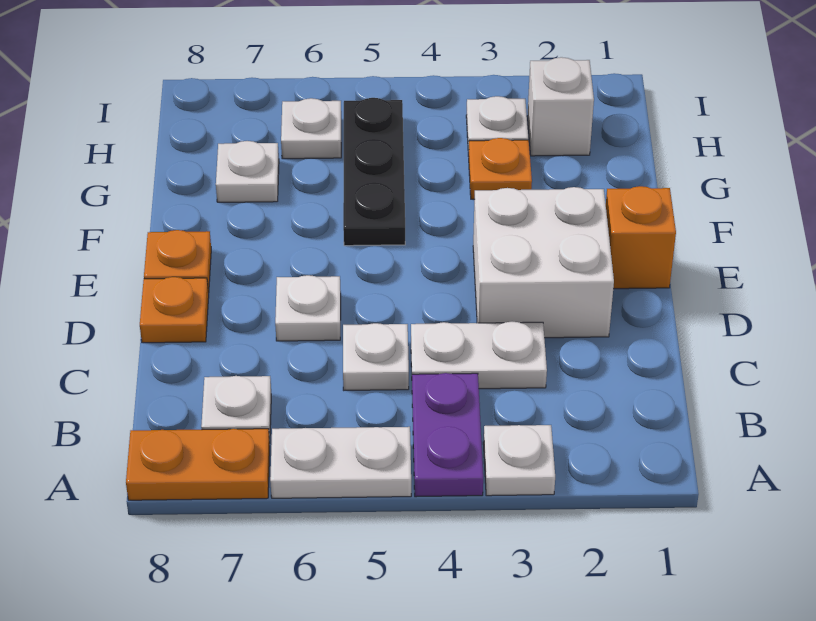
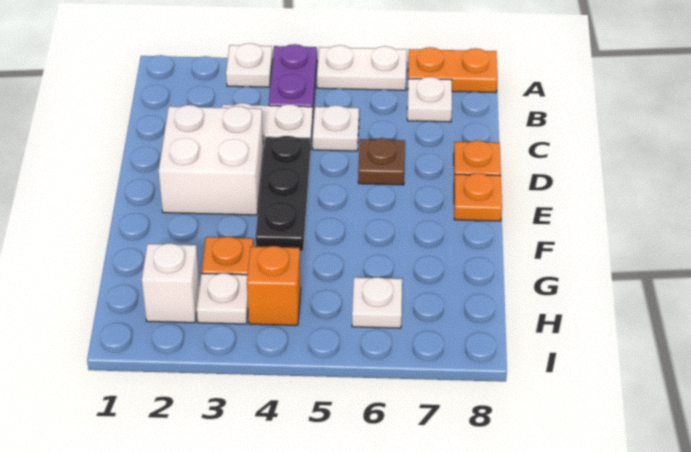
white plate D6 level 1 -> brown plate D6 level 1
orange brick E1 level 1 -> orange brick H4 level 1
black plate F5:H5 level 1 -> black plate D4:F4 level 1
white plate G7 level 1 -> none

